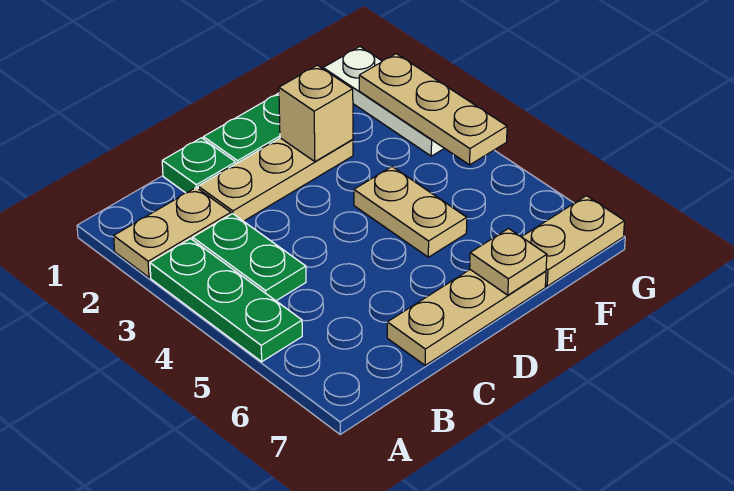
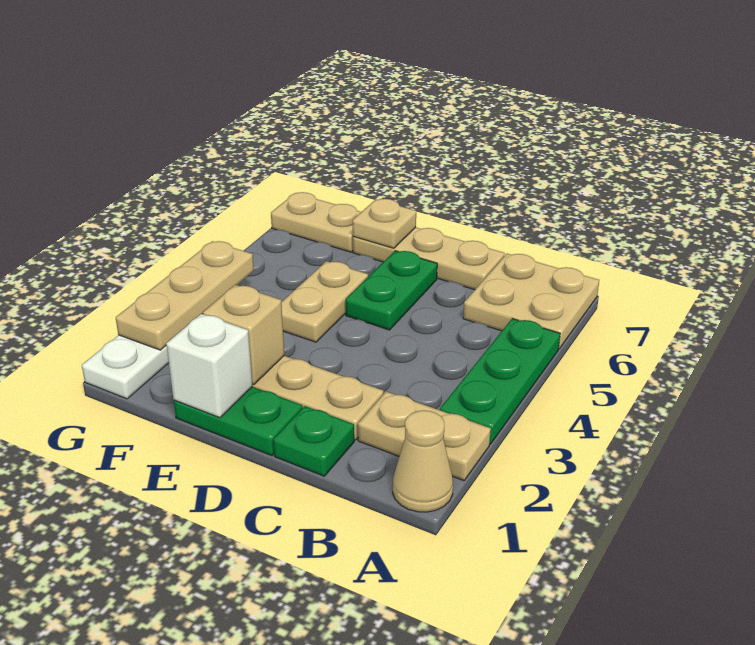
none -> tan cone A1 level 1
none -> tan plate A6:B7 level 1
green plate B3:B4 level 1 -> green plate D5:D6 level 1
none -> white brick E1 level 2

